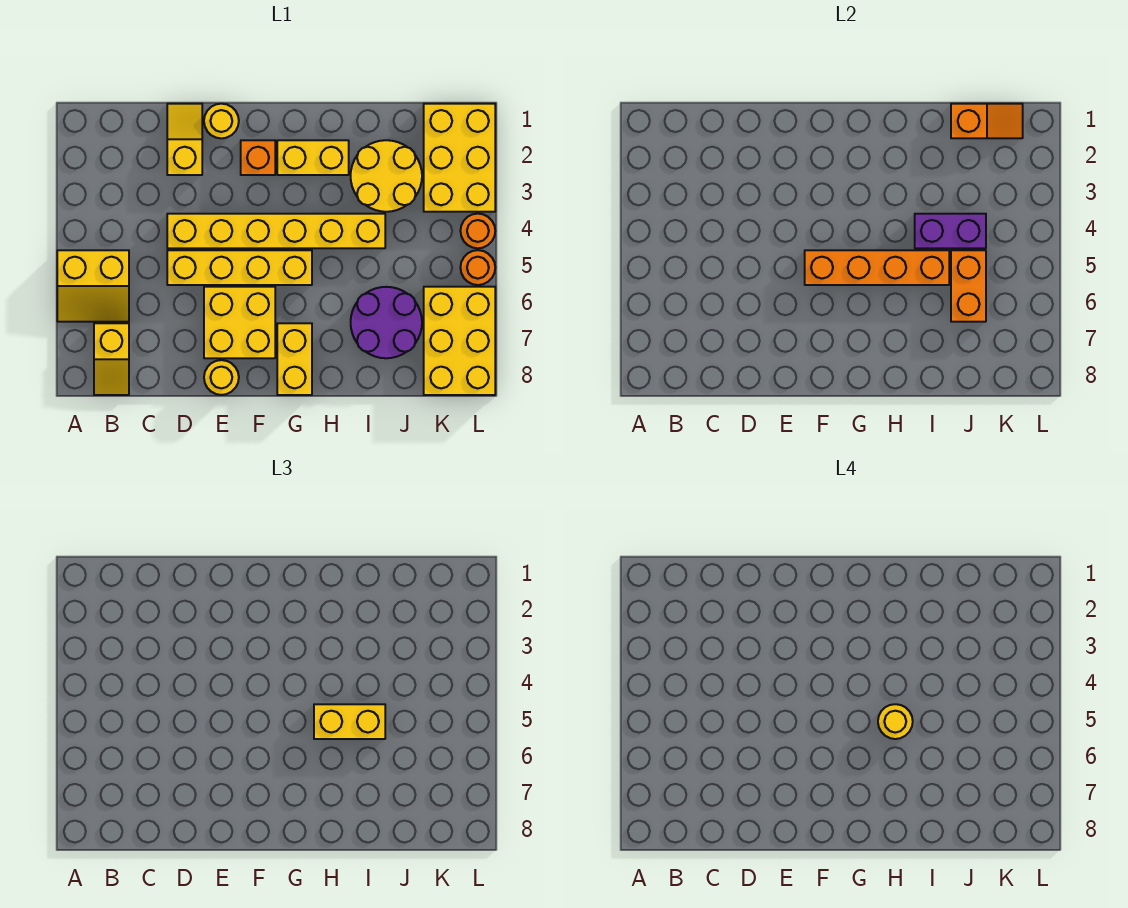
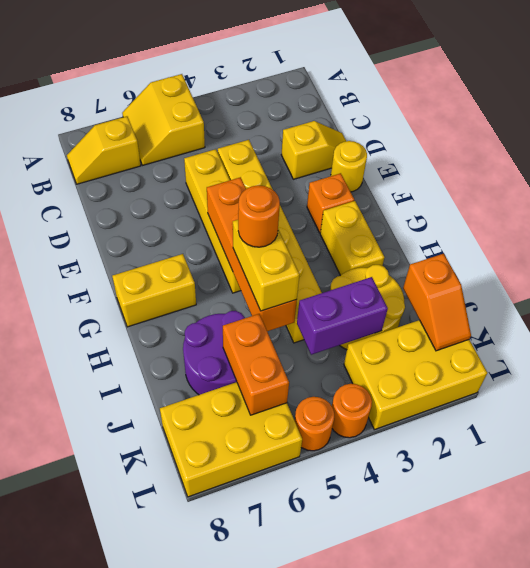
yellow brick E6:F7 level 1 -> none
yellow round brick E8 level 1 -> none
yellow round brick H5 level 4 -> orange round brick H5 level 4
purple brick I4:J4 level 2 -> purple brick J3:J4 level 2
orange brick J5:J6 level 2 -> orange brick J6:K6 level 2

